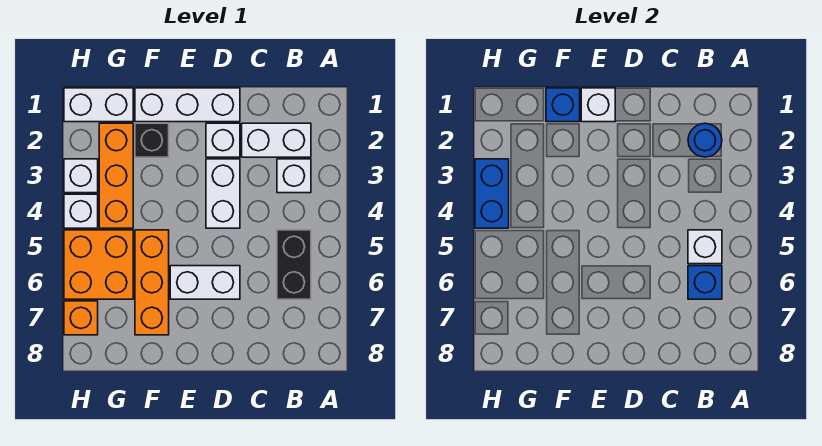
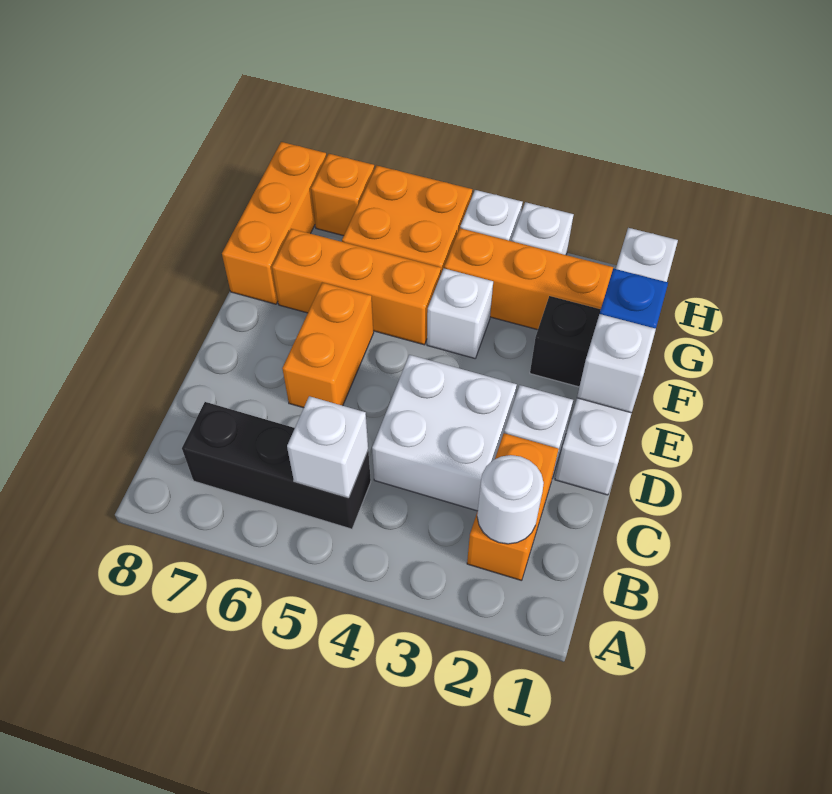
white brick B2:C2 level 1 -> orange brick B2:C2 level 1
blue round brick B2 level 2 -> white round brick B2 level 2
white brick B3 level 1 -> white brick F4 level 1
black brick B5:B6 level 1 -> black brick B5:B7 level 1
blue brick B6 level 2 -> none
white brick D3:D4 level 1 -> white brick C3:D4 level 1
white brick D6:E6 level 1 -> orange brick D6:E6 level 1
none -> orange brick F8:H8 level 1
blue brick H3:H4 level 2 -> none

